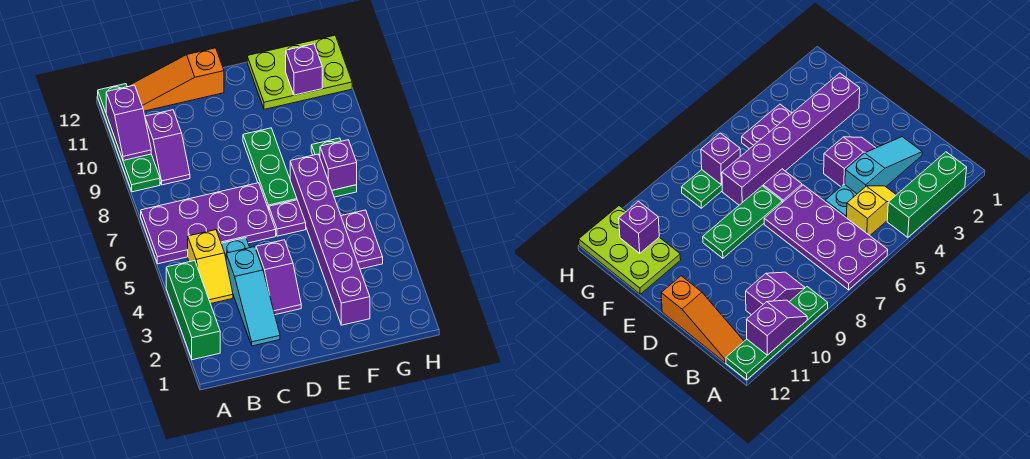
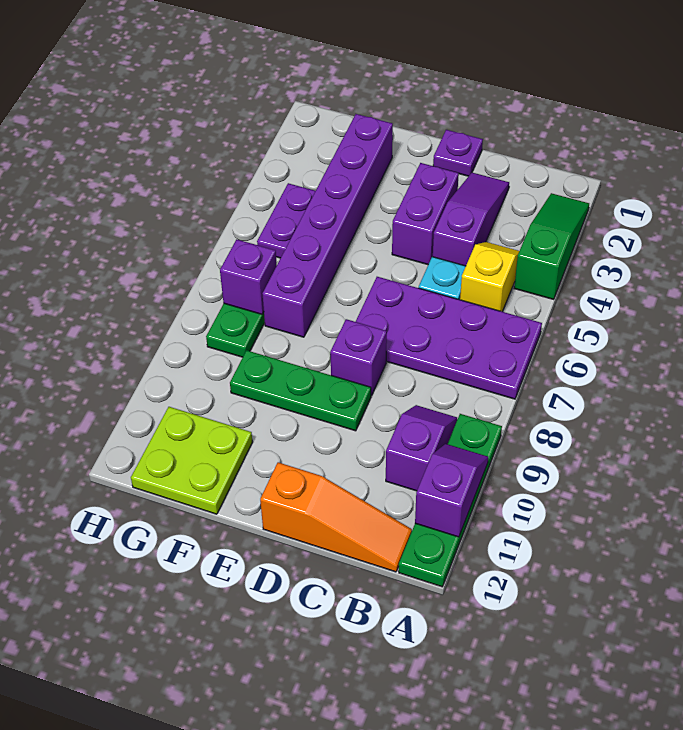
green brick A2:A4 level 1 -> green slope A2:A4 level 1 top 4
cyan slope C2:C4 level 1 top 4 -> purple slope C2:C4 level 1 top 4
purple slope D3:D4 level 1 top 4 -> purple brick D3:D4 level 1
purple plate E6 level 1 -> purple plate D1 level 1
green plate E7:E9 level 1 -> green plate D9:F9 level 1
lime plate F11:H12 level 1 -> lime plate F11:G12 level 1
purple brick G11 level 2 -> purple brick D8 level 1

